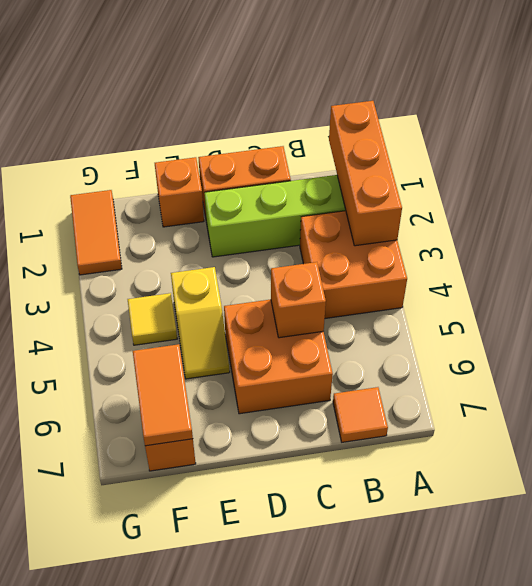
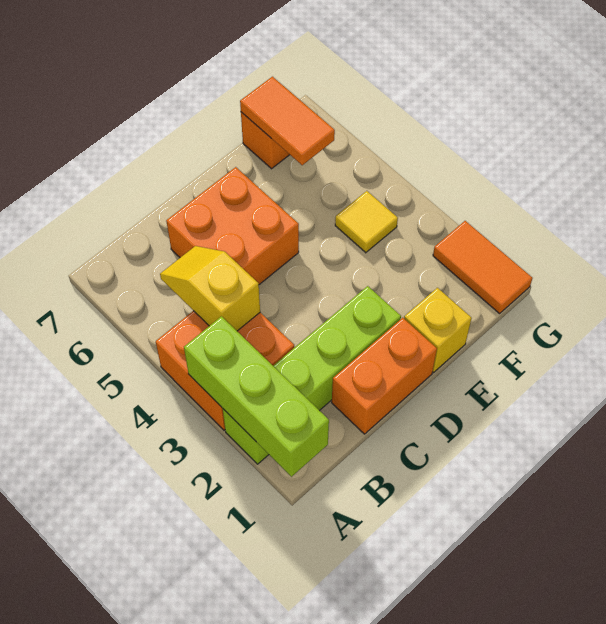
orange brick A1:A3 level 2 -> lime brick A1:A3 level 2
orange tile B7 level 1 -> none
orange brick C5 level 2 -> none
orange brick E1 level 1 -> yellow brick E1 level 1
yellow slope E4:E5 level 1 top 4 -> yellow slope B4:B5 level 2 top 4

